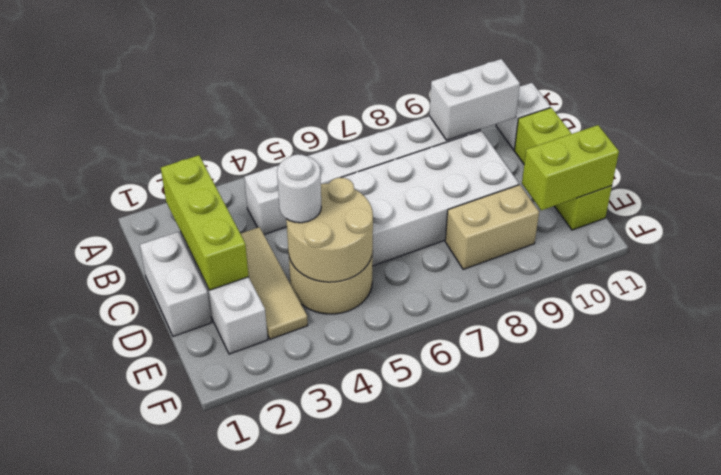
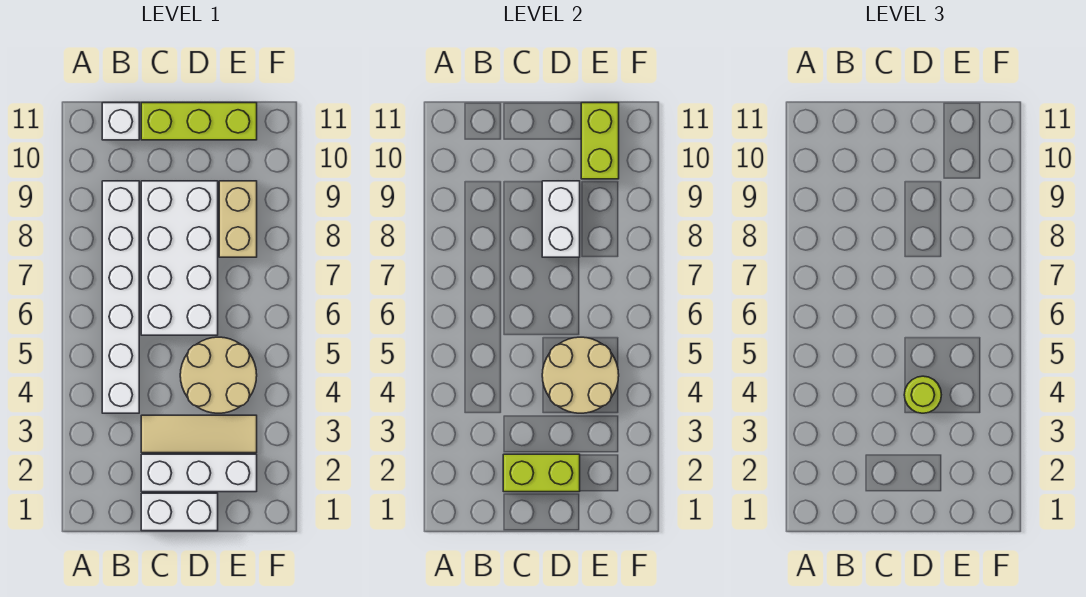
lime brick B2:D2 level 2 -> lime brick C2:D2 level 2
white brick B9:B10 level 2 -> white brick D8:D9 level 2
white round brick D4 level 3 -> lime round brick D4 level 3

